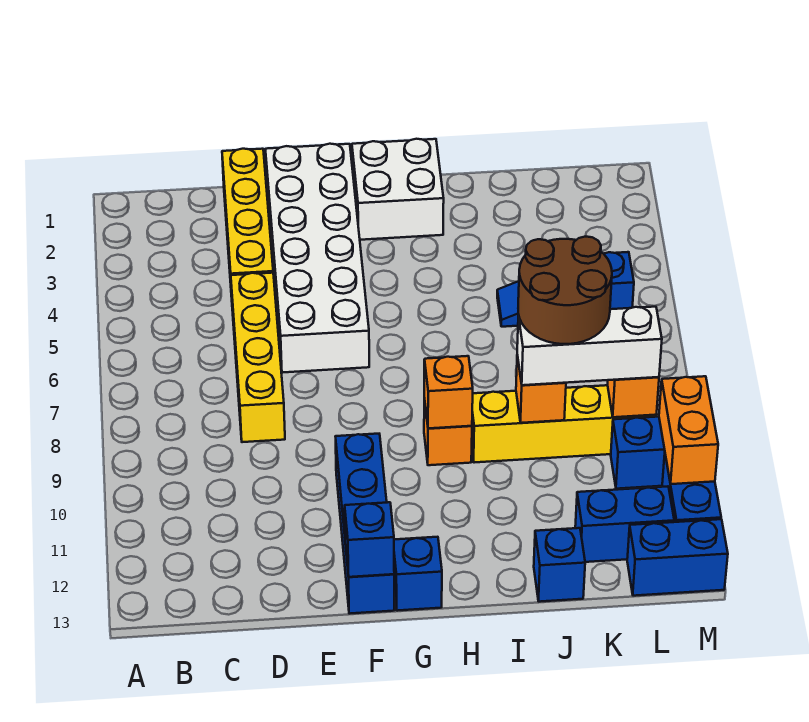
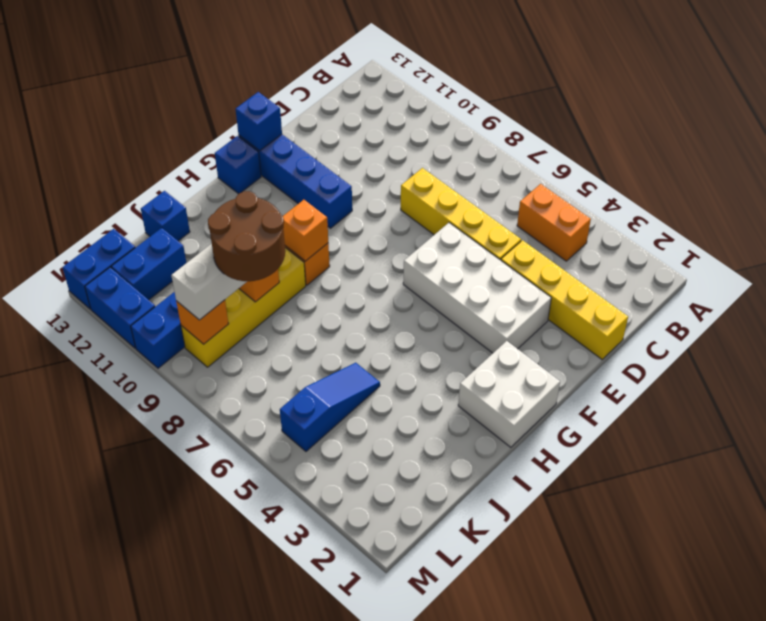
white brick E1:F6 level 1 -> white brick E3:F6 level 1
orange brick M10:M11 level 2 -> orange brick B4:B5 level 1

